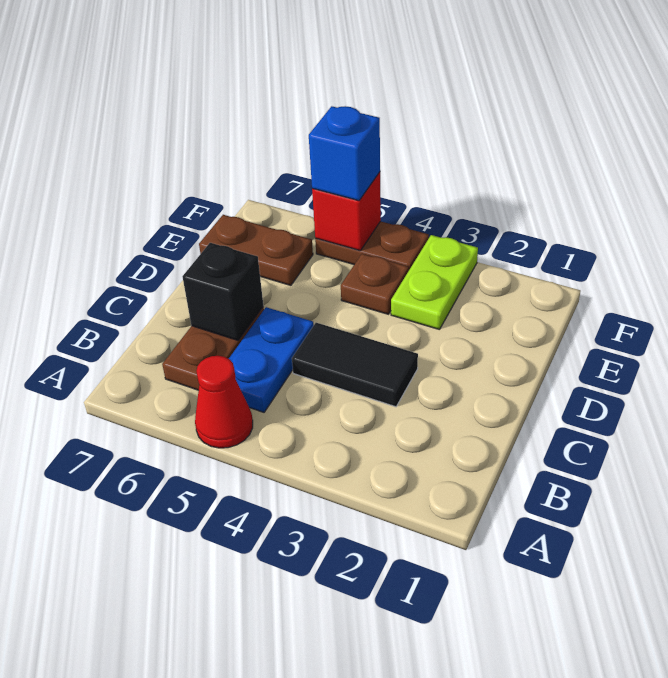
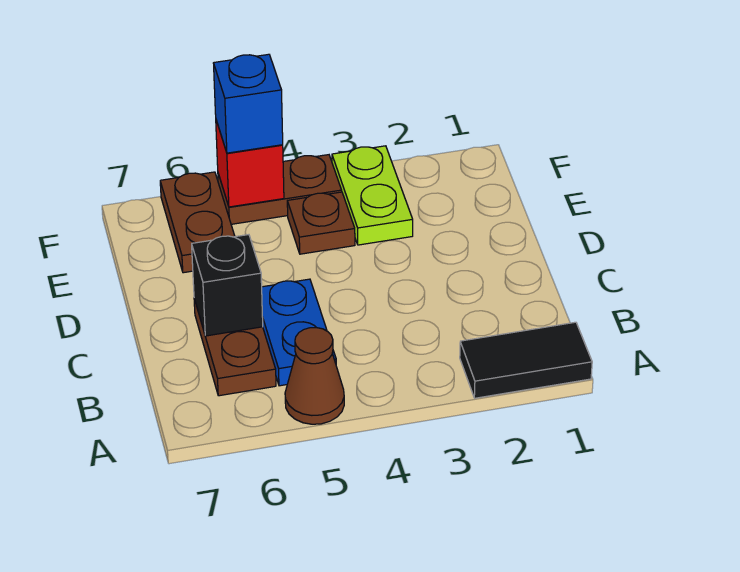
red cone A5 level 1 -> brown cone A5 level 1
black tile C3:C4 level 1 -> black tile A1:A2 level 1
brown plate E6:E7 level 1 -> brown plate E6:F6 level 1

